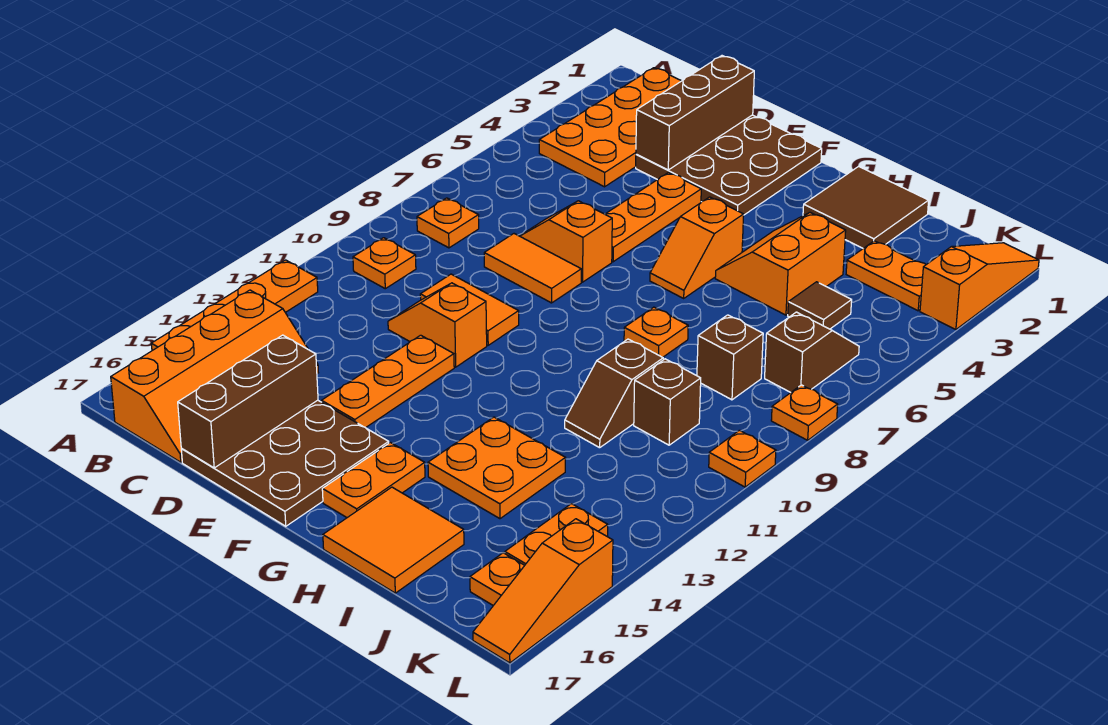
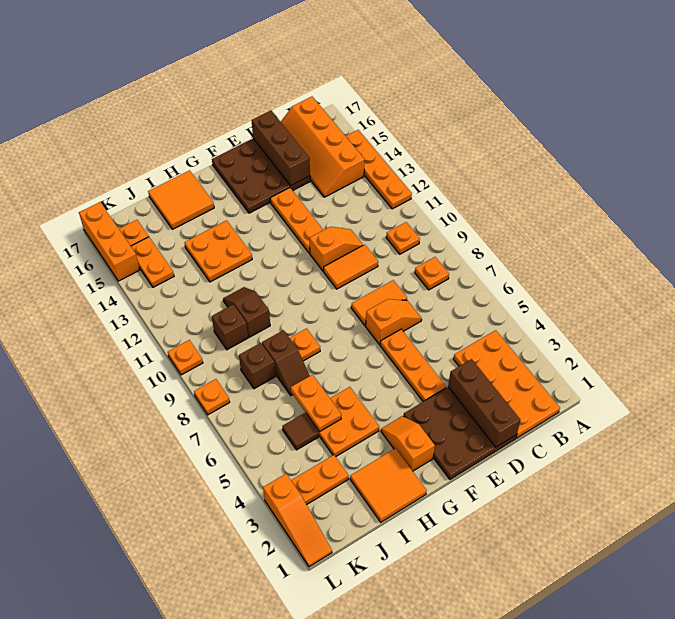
orange slope G5:G6 level 1 top 5 -> orange slope G2:G3 level 1 top 2
orange plate G15:G16 level 1 -> orange plate I5:I6 level 2
brown tile H1:I2 level 1 -> orange tile H1:I2 level 1
orange slope H4:I5 level 1 top I -> orange plate H4:I5 level 1
brown slope K6:K7 level 1 top 7 -> brown slope I7:I8 level 1 top 8
orange slope L15:L17 level 1 top 15 -> orange brick L15:L17 level 1

